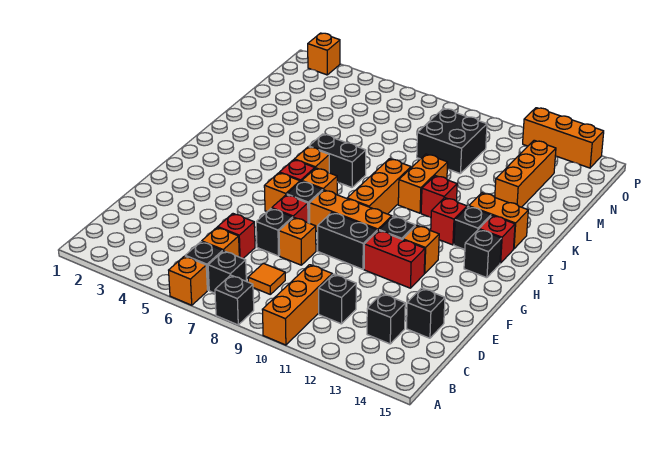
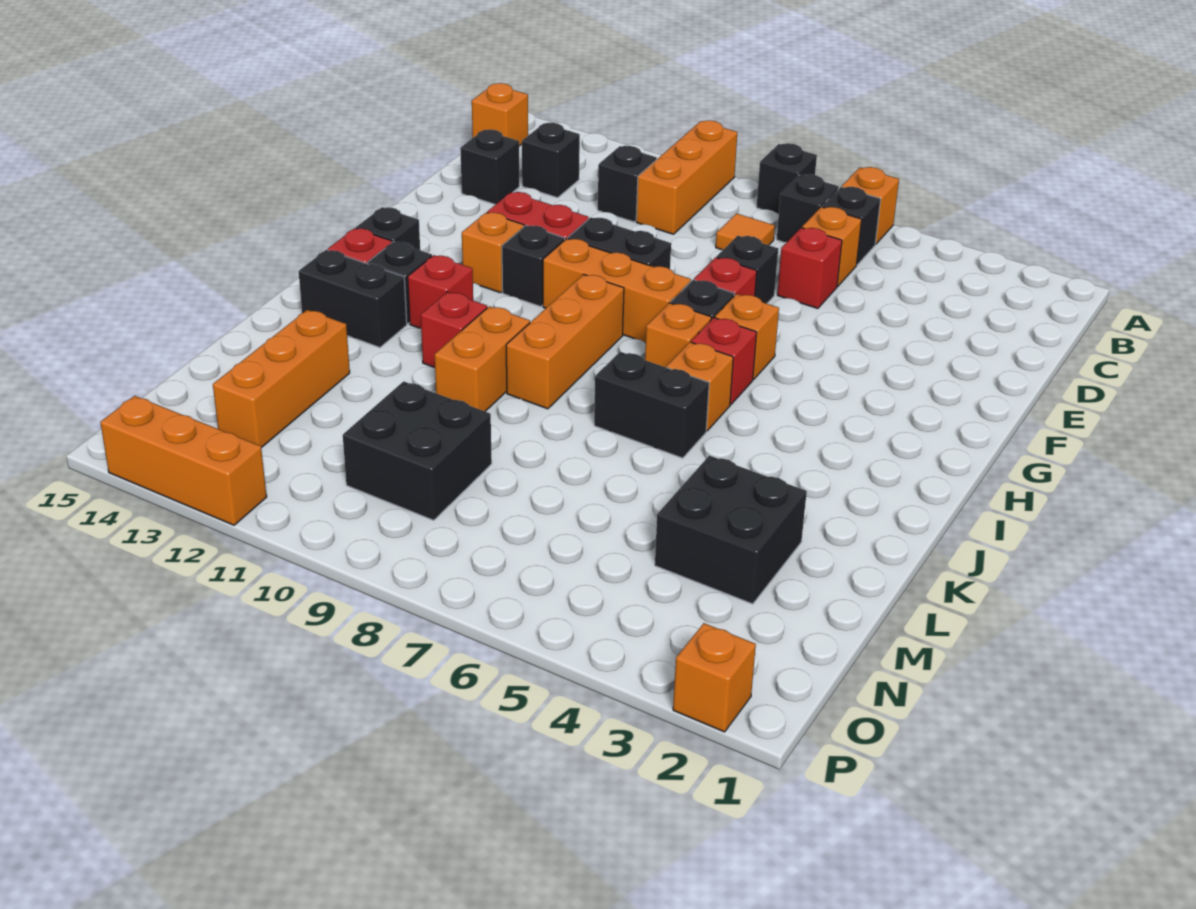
orange brick E8 level 1 -> orange brick B15 level 1
orange brick J13:J14 level 1 -> black brick J13:J14 level 1
none -> black brick L3:M4 level 1

